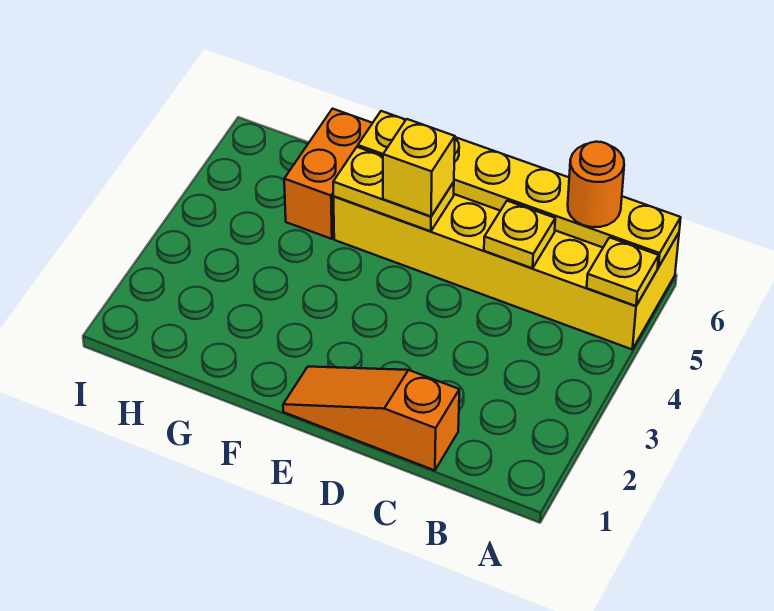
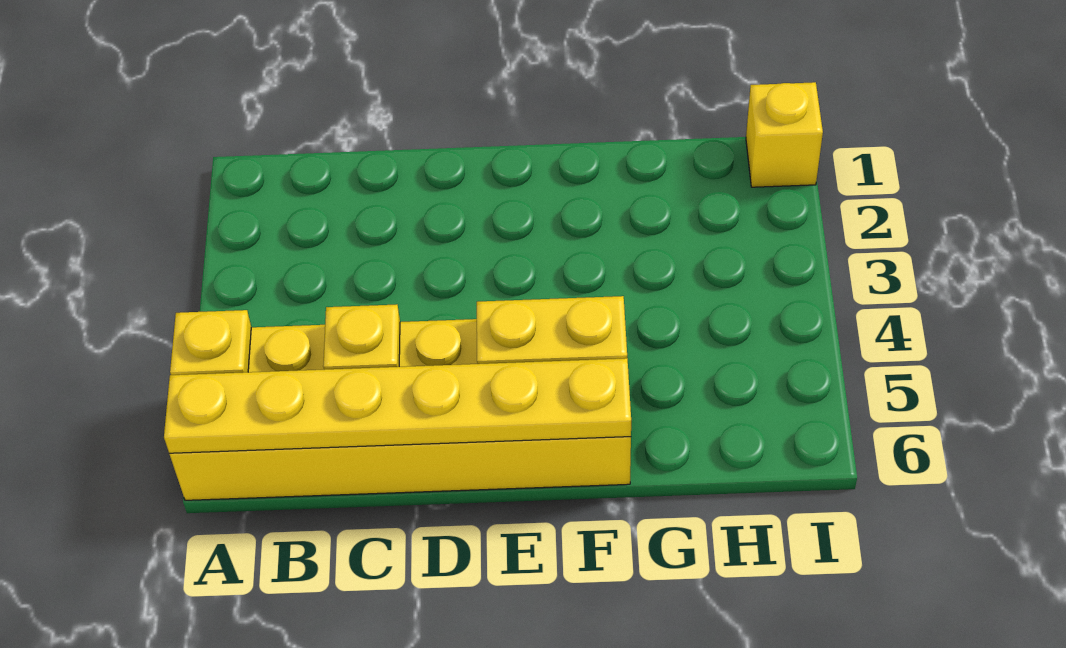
orange round brick B6 level 3 -> none
orange slope C1:E1 level 1 top C -> none
yellow brick E5 level 3 -> yellow brick I1 level 1
orange brick G5:G6 level 1 -> none

